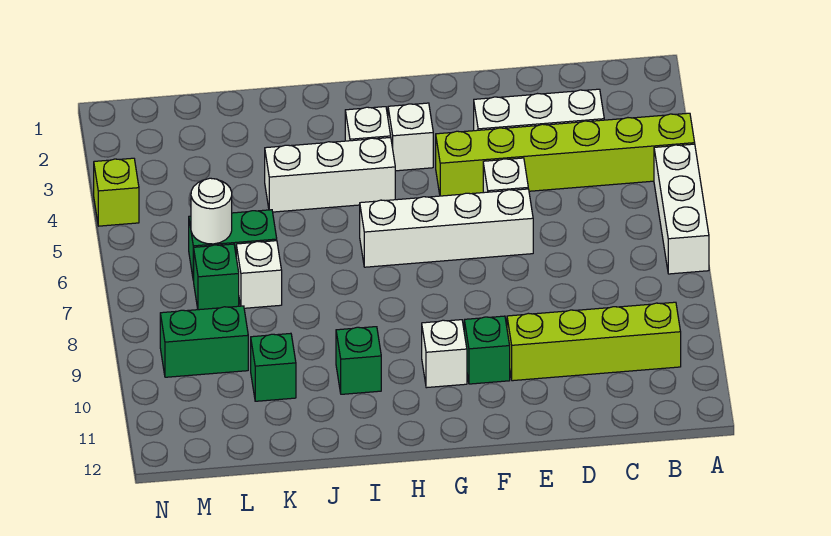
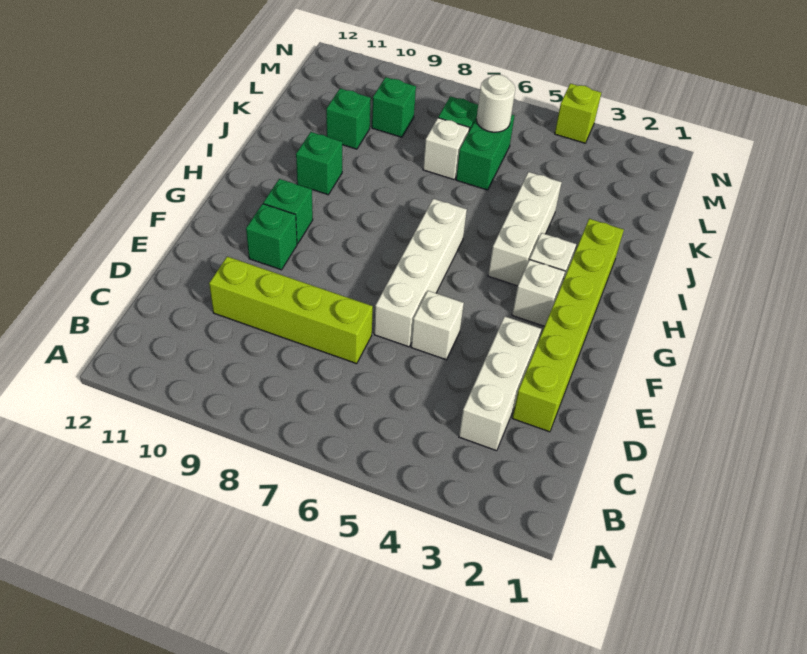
lime brick A4:F4 level 1 -> lime brick D2:I2 level 1
white brick A5:A7 level 1 -> none
lime brick B10:E10 level 1 -> lime brick D7:D10 level 1
white brick G10 level 1 -> green brick G10 level 1
green brick L9:M9 level 1 -> green brick L9 level 1

